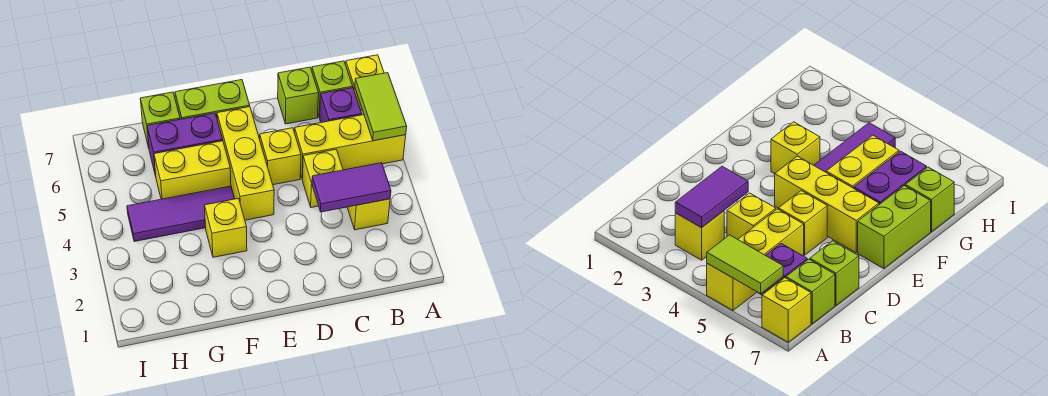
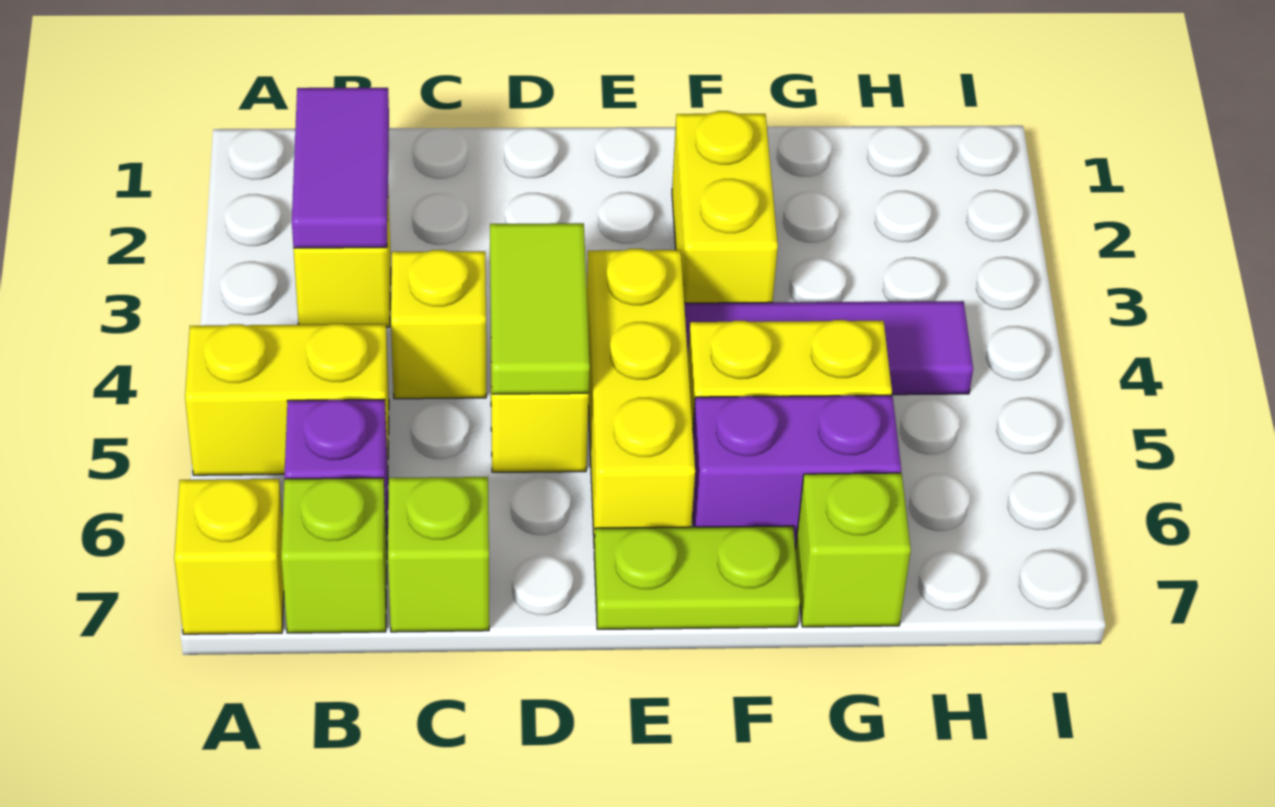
yellow brick A5:C5 level 1 -> yellow brick A5:B5 level 1
lime tile A5:A6 level 2 -> lime tile D4:D5 level 2
purple tile B3:C3 level 2 -> purple tile B2:B3 level 2
lime brick E7:F7 level 1 -> lime plate E7:F7 level 1
yellow brick F3 level 1 -> yellow brick F2:F3 level 1

